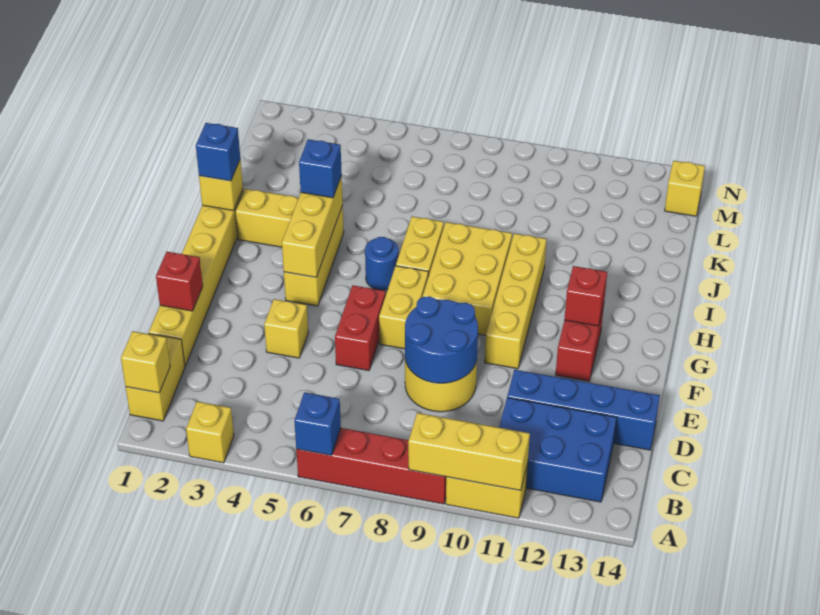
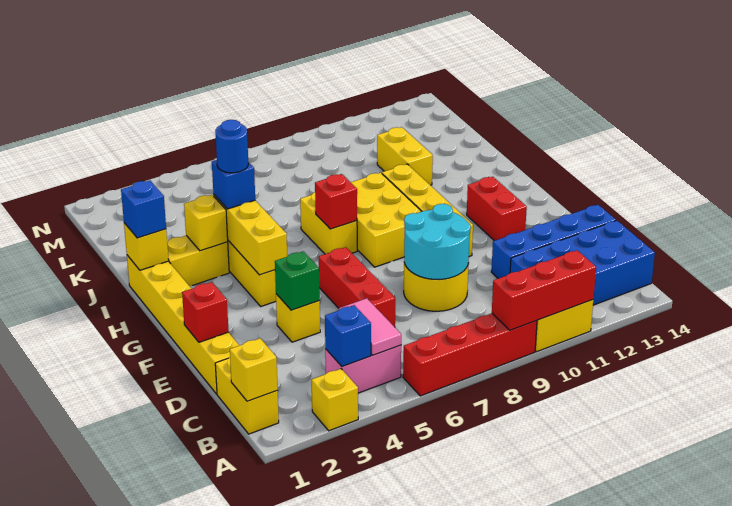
blue brick A6 level 2 -> blue brick B4 level 2
yellow brick A9:A11 level 2 -> red brick A9:A11 level 2
none -> pink brick B4:B5 level 1
none -> pink tile B5:C5 level 2
blue brick B11:C13 level 1 -> blue brick B11:C14 level 1
blue round brick D8:E9 level 2 -> cyan round brick D8:E9 level 2
none -> green brick E4 level 2
red brick E6:F6 level 1 -> red brick D6:F6 level 1
yellow brick F7:G7 level 1 -> yellow brick J11:K11 level 1
red brick G12 level 2 -> red brick H7 level 2
blue round brick H6 level 1 -> blue round brick I4 level 4
yellow brick M14 level 1 -> yellow brick I3 level 2

